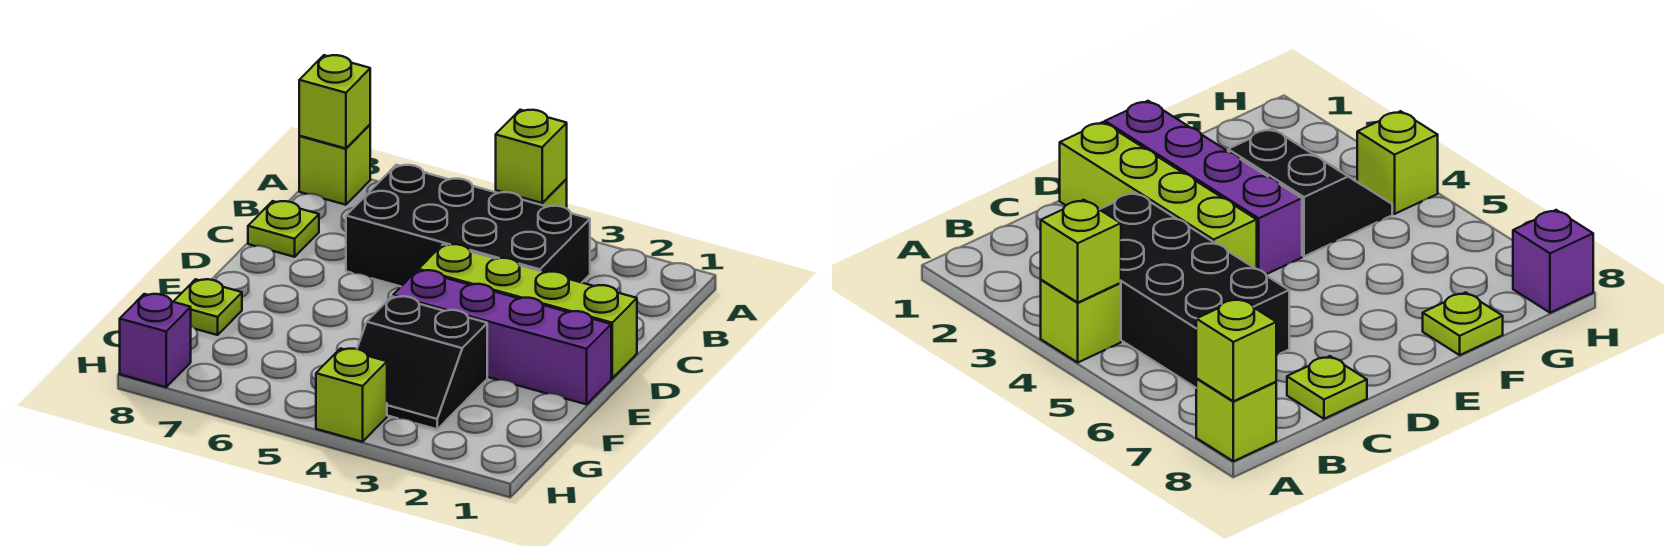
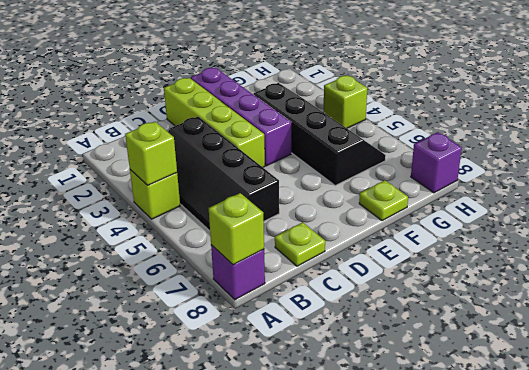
lime brick A8 level 1 -> purple brick A8 level 1
black brick B3:C6 level 1 -> black slope B3:C6 level 1 top C
black slope F3:G4 level 1 top F -> black slope F3:G6 level 1 top F

